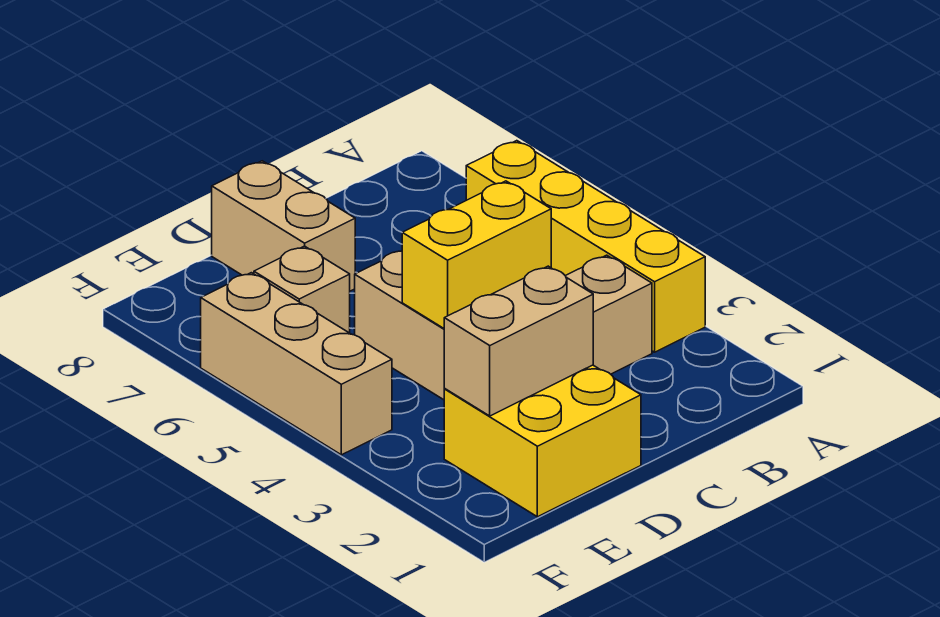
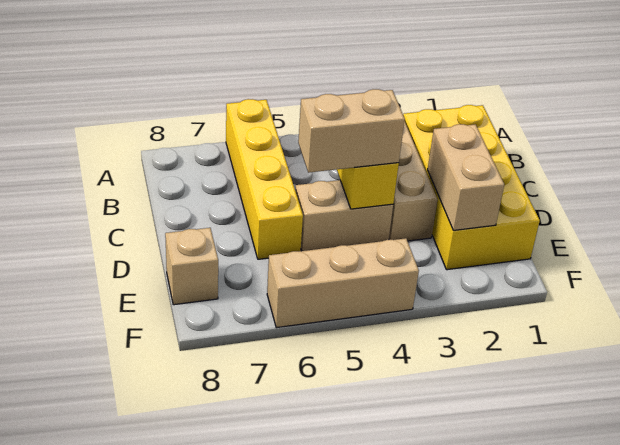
yellow brick A3:A6 level 1 -> yellow brick A6:D6 level 1
yellow brick D1:E2 level 1 -> yellow brick B1:E2 level 1
tan brick D7:D8 level 1 -> tan brick D4:D5 level 3
tan brick E6 level 1 -> tan brick E8 level 1

